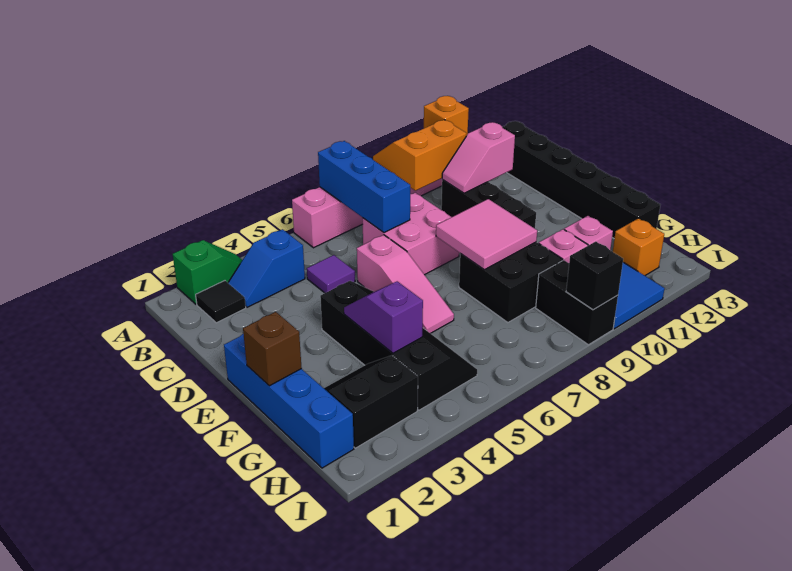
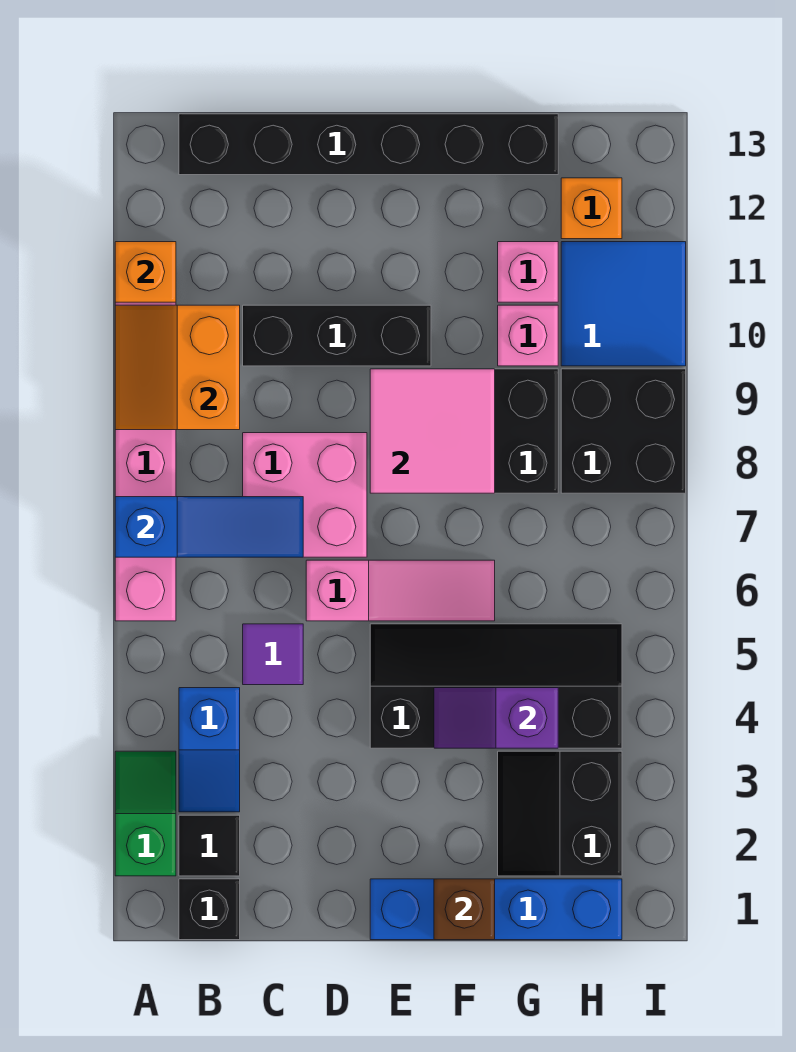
blue brick A7:C7 level 2 -> blue slope A7:C7 level 2 top A
pink slope C10:C11 level 2 top 11 -> none
black brick H9:I9 level 1 -> black brick H8:I9 level 1
black brick I9 level 2 -> black brick B1 level 1

